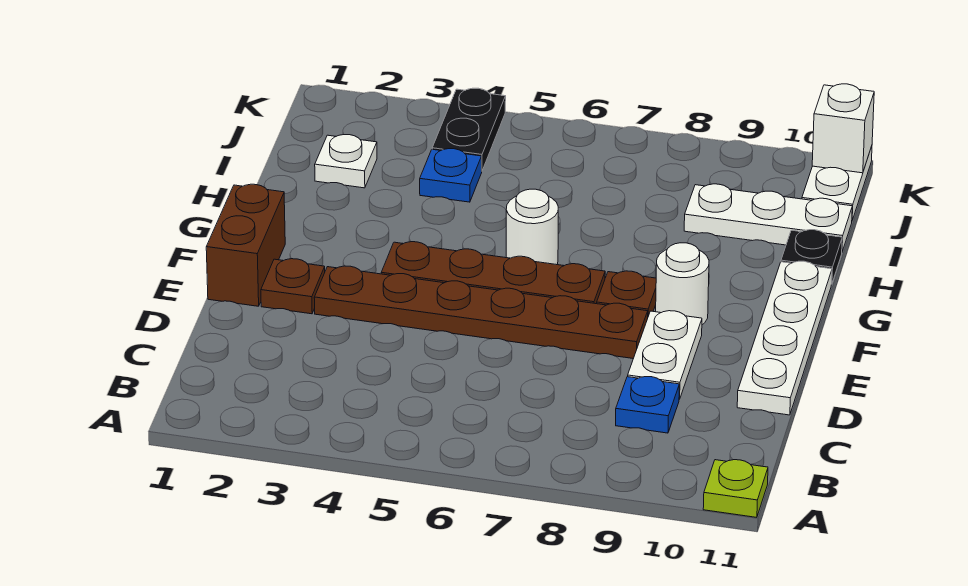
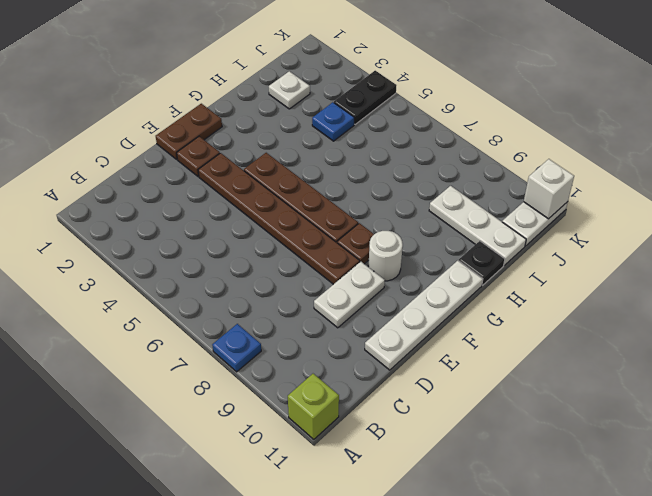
lime plate A11 level 1 -> lime brick A11 level 1
blue plate C9 level 1 -> blue plate A8 level 1
brown brick E1:F1 level 1 -> brown plate E1:F1 level 1
white round brick G6 level 1 -> none

